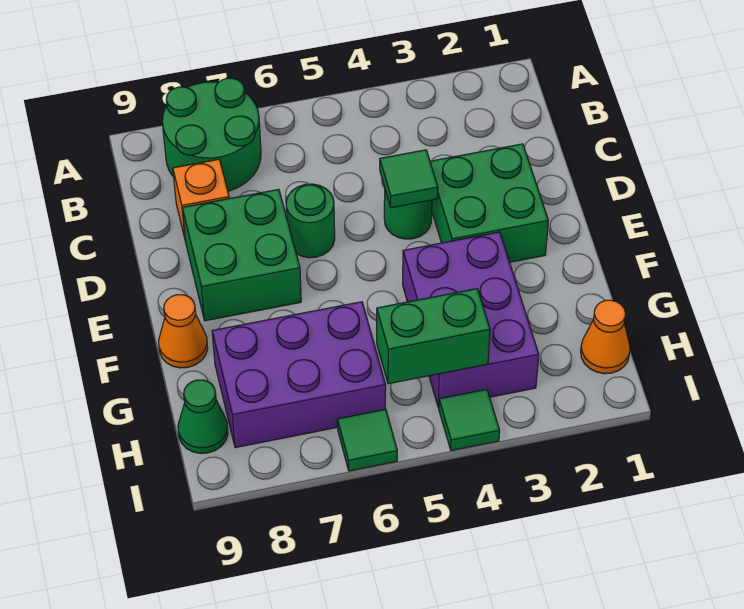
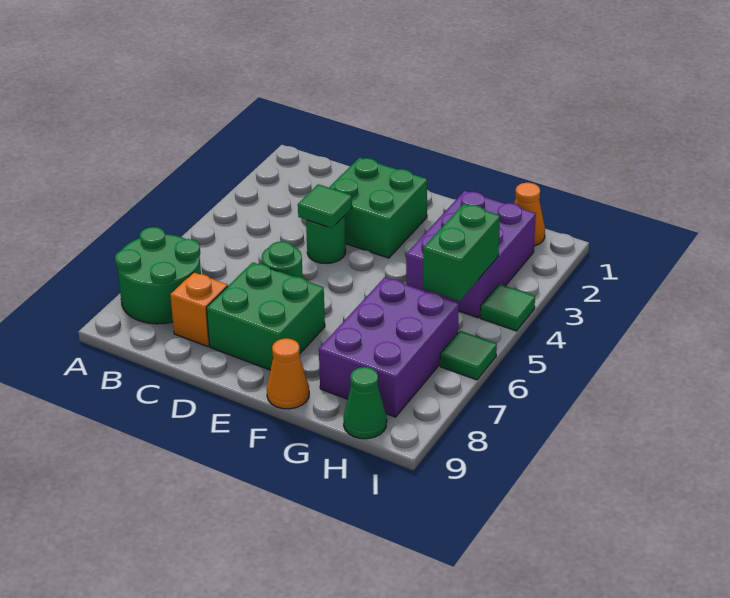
purple brick F3:H4 level 1 -> purple brick G2:H4 level 1

